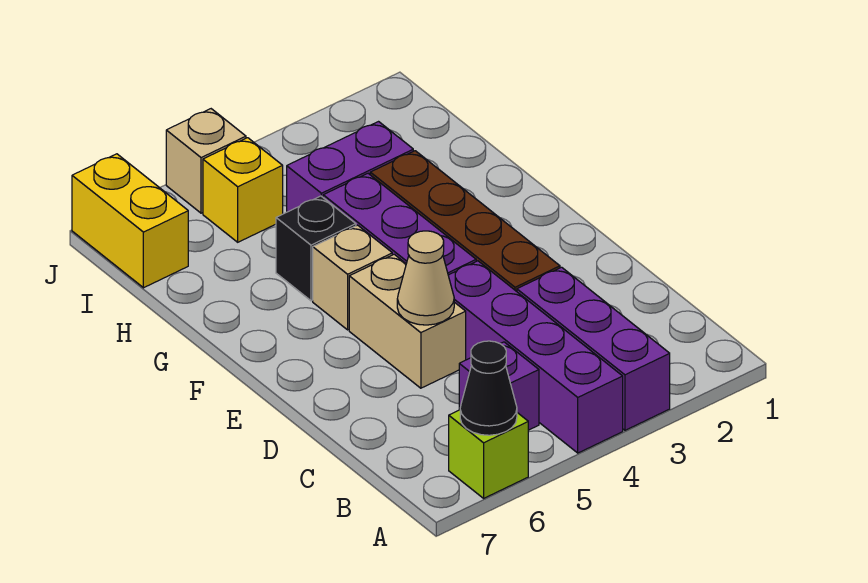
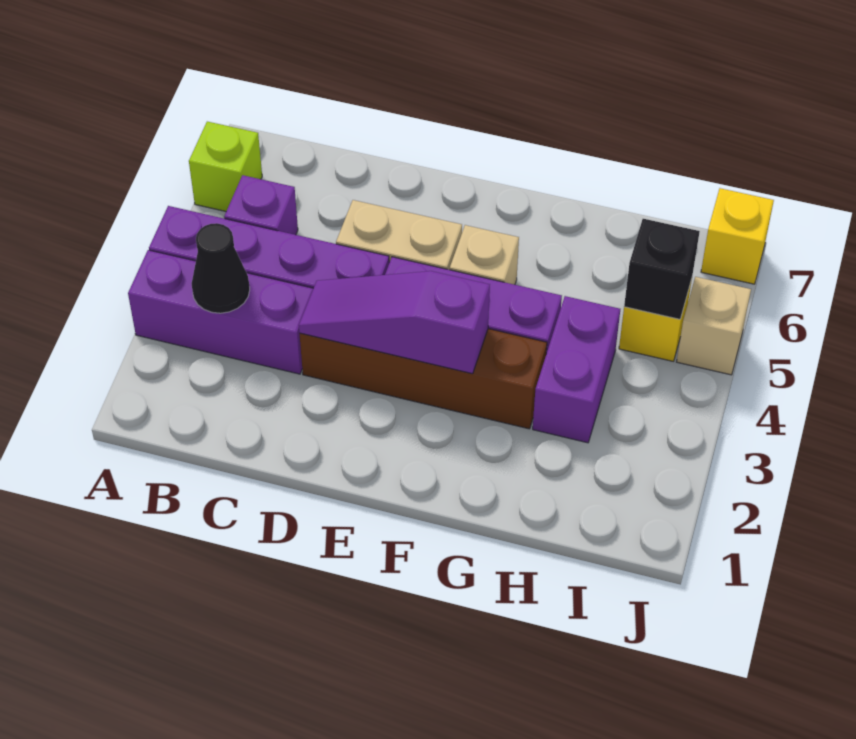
black cone A6 level 2 -> black cone B3 level 2
none -> purple slope D3:F3 level 2 top F
tan cone D5 level 2 -> none
black brick G5 level 1 -> black brick I5 level 2
yellow brick I7:J7 level 1 -> yellow brick J7 level 1

